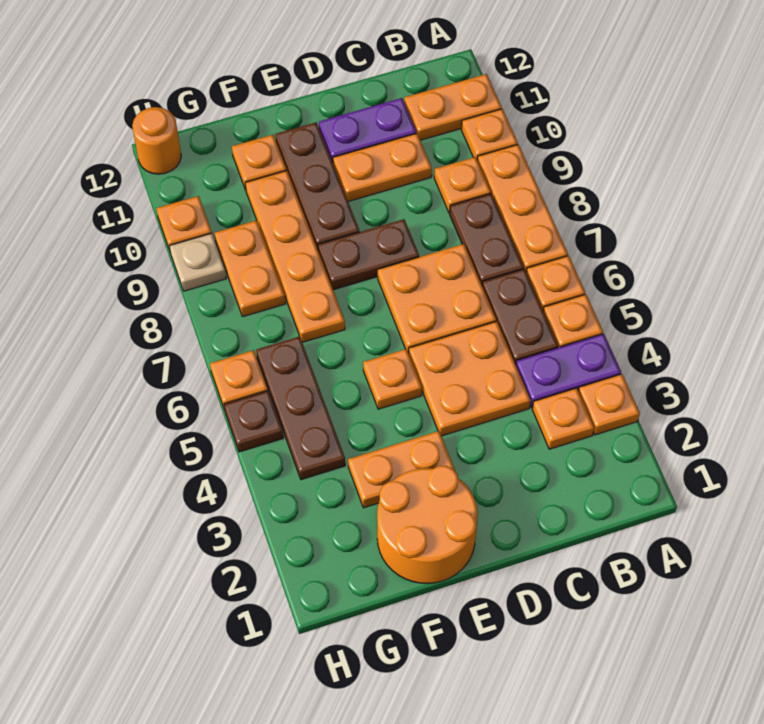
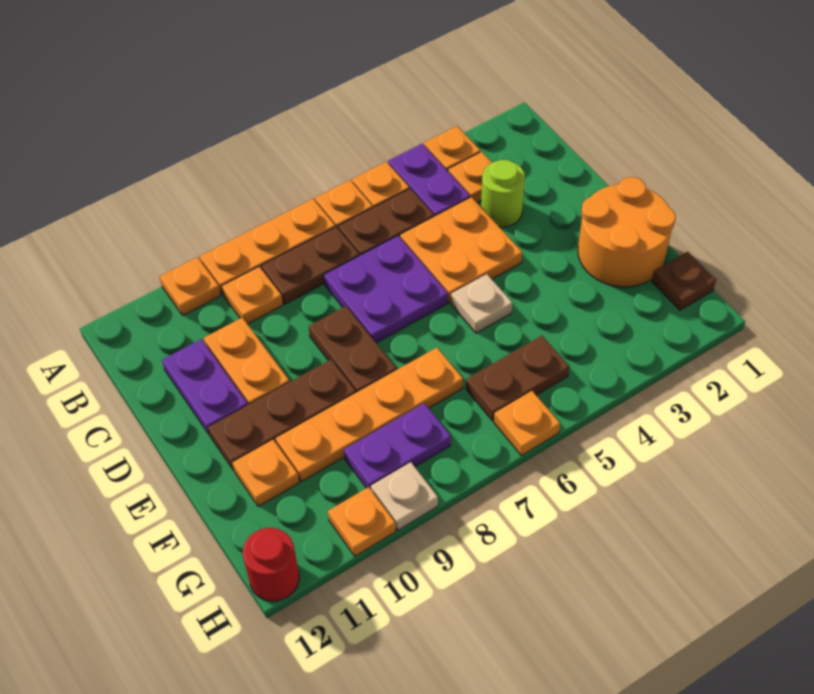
orange plate A11:B11 level 1 -> none
none -> lime round brick C3 level 1
orange plate C6:D7 level 1 -> purple plate C6:D7 level 1
orange plate E3:F3 level 1 -> none
orange plate E5 level 1 -> tan plate E5 level 1
brown plate G4:G6 level 1 -> brown plate G5:G6 level 1
orange plate G8:G9 level 1 -> purple plate G8:G9 level 1
brown plate H5 level 1 -> brown plate G1 level 1
orange round brick H12 level 1 -> red round brick H12 level 1

